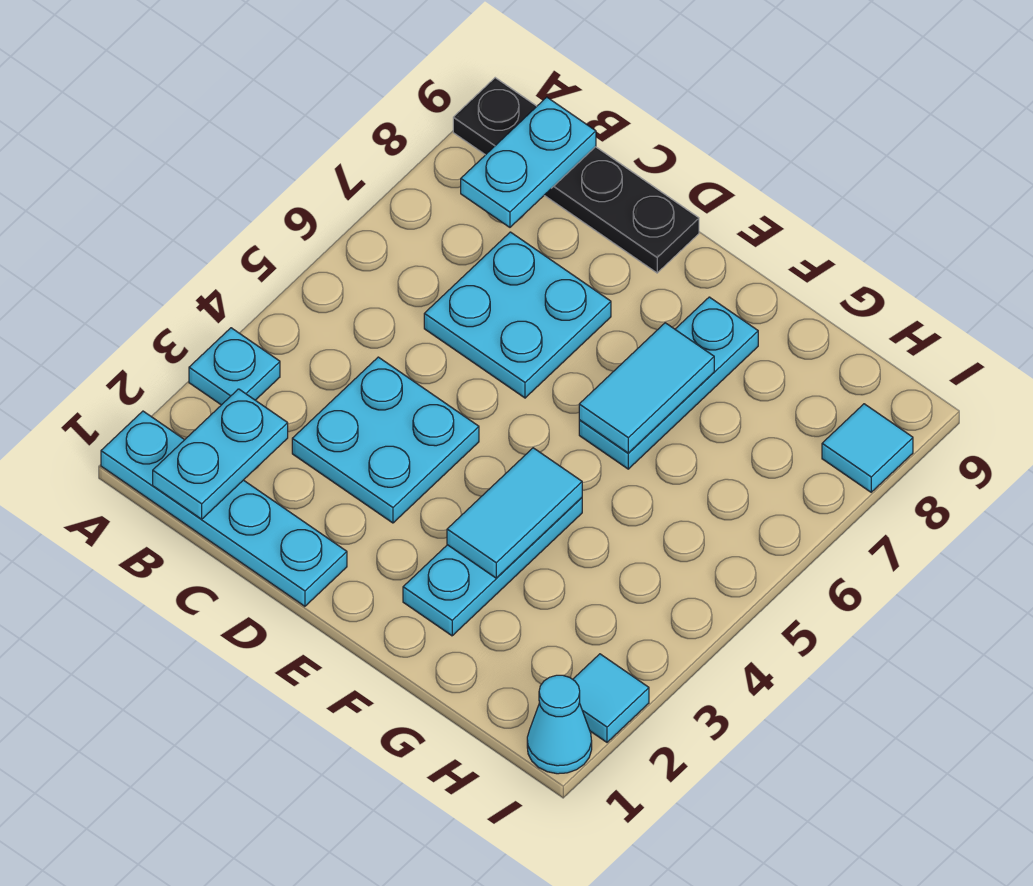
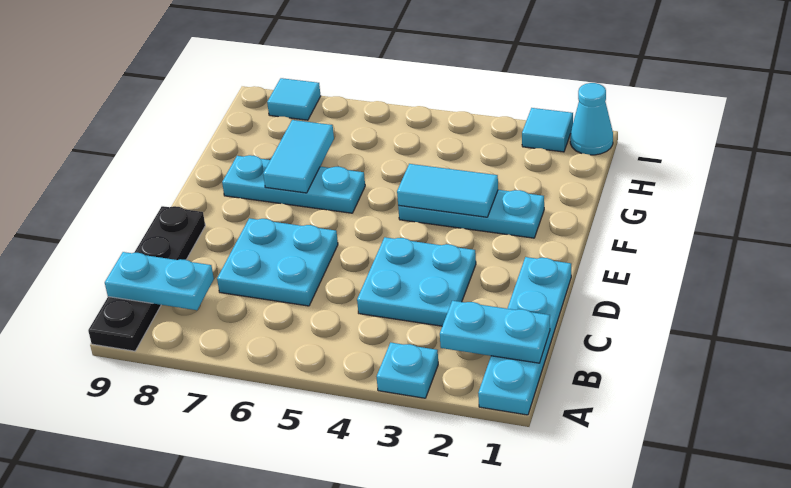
cyan tile F6:F7 level 2 -> cyan tile F7:G7 level 2

